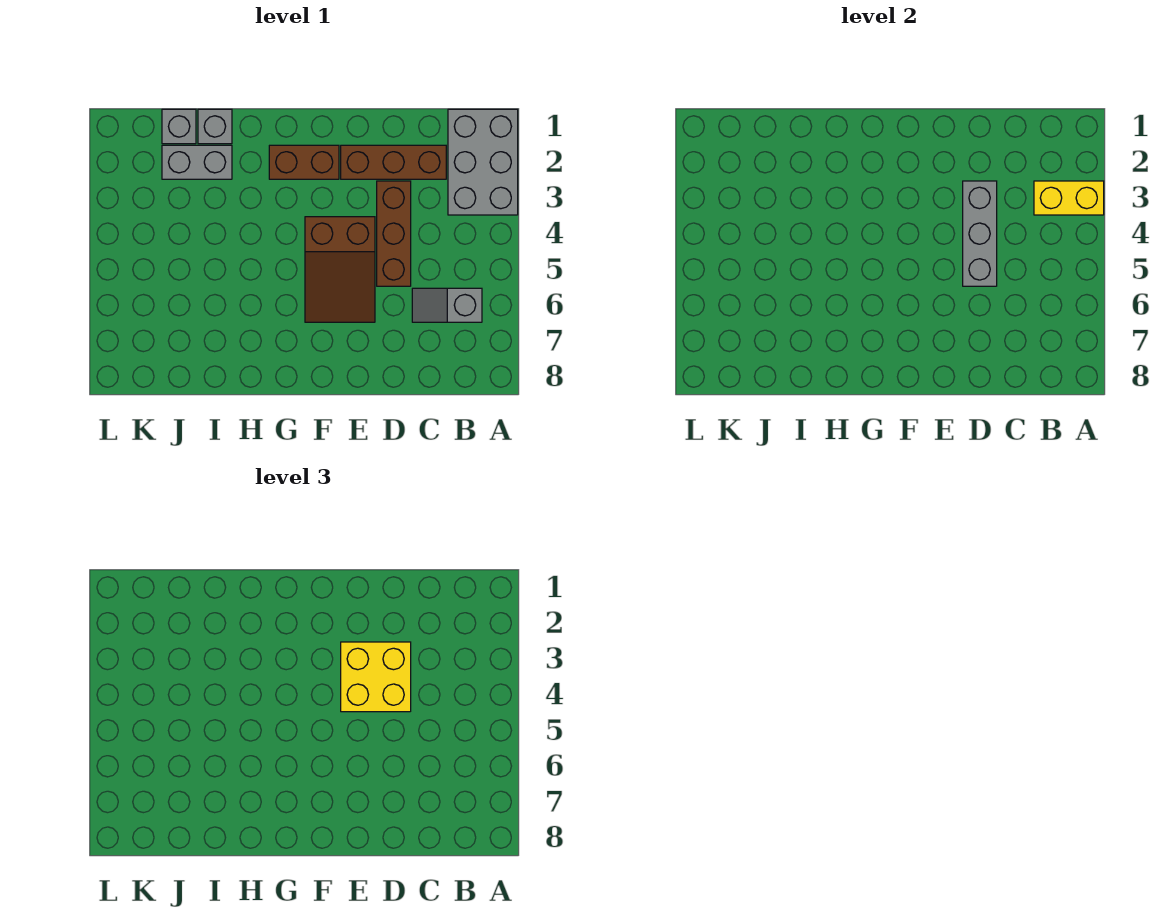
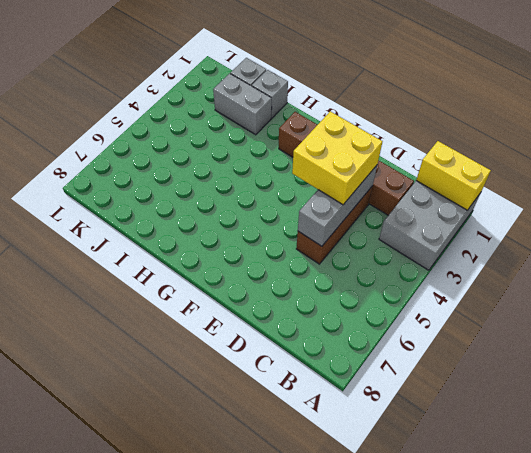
yellow brick A3:B3 level 2 -> yellow brick A1:B1 level 2
grey slope B6:C6 level 1 top B -> none
brown slope E4:F6 level 1 top 4 -> none

